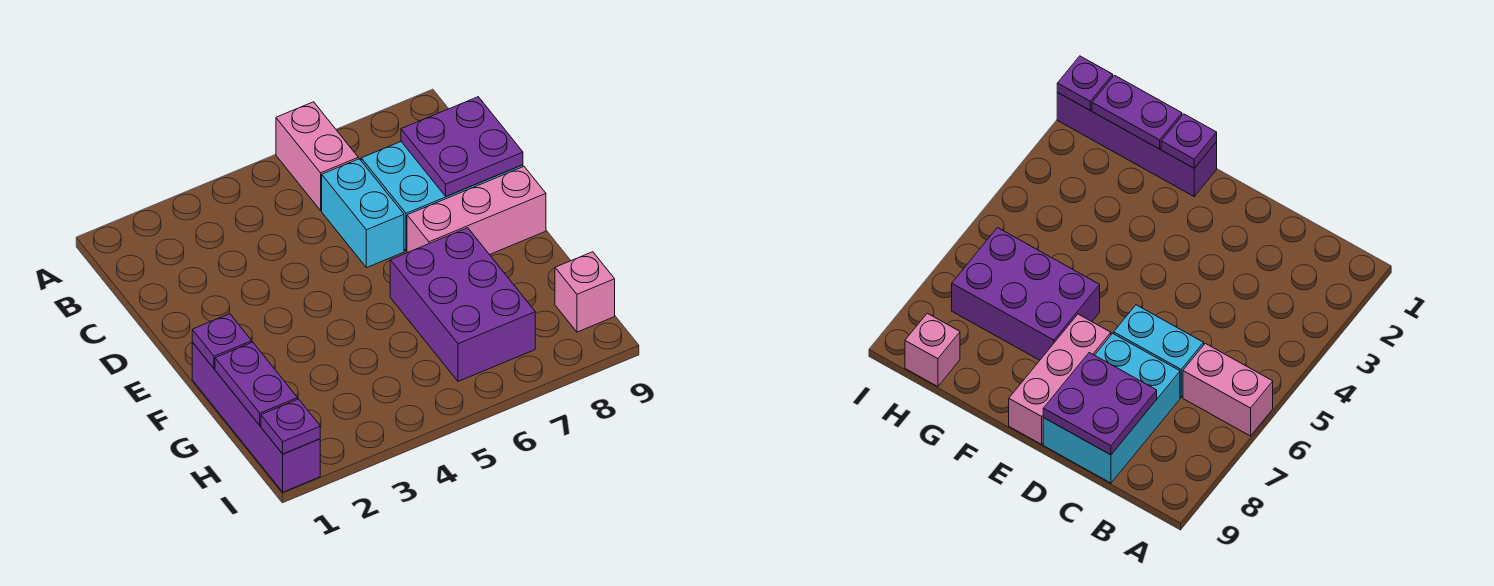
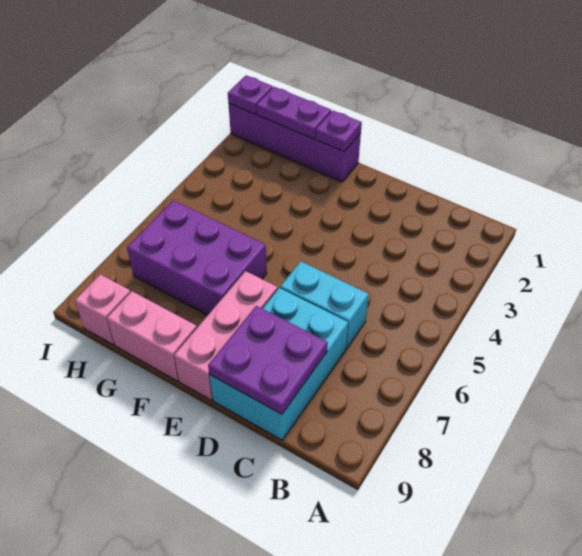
pink brick A6:B6 level 1 -> pink brick F9:G9 level 1

